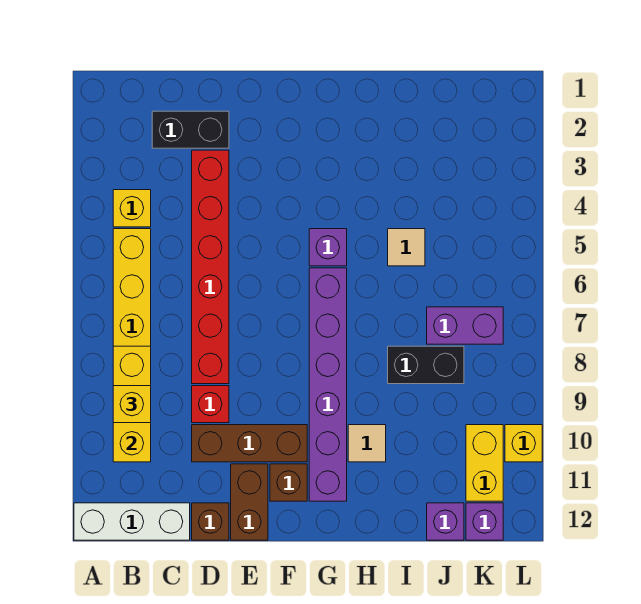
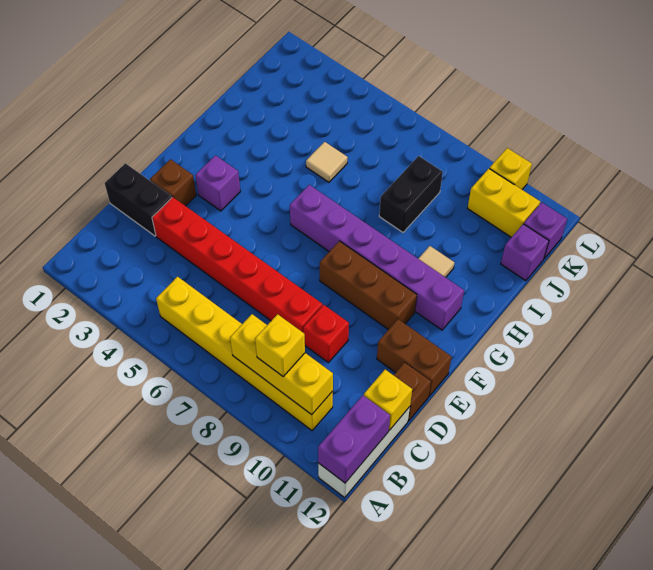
yellow brick B4 level 1 -> yellow brick C12 level 2
black brick C2:D2 level 1 -> black brick D1:D2 level 1
brown brick D10:F10 level 1 -> brown brick F8:F10 level 1
brown brick F11 level 1 -> brown brick E2 level 1
purple brick G5 level 1 -> purple brick F3 level 1
purple brick J7:K7 level 1 -> purple brick A12:B12 level 2

